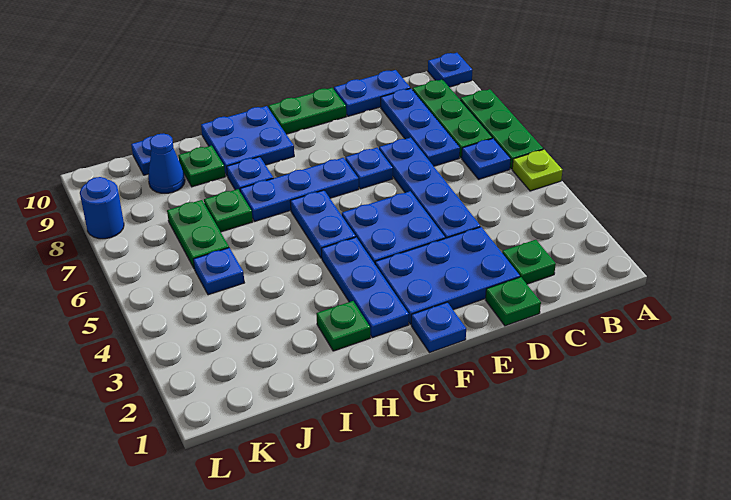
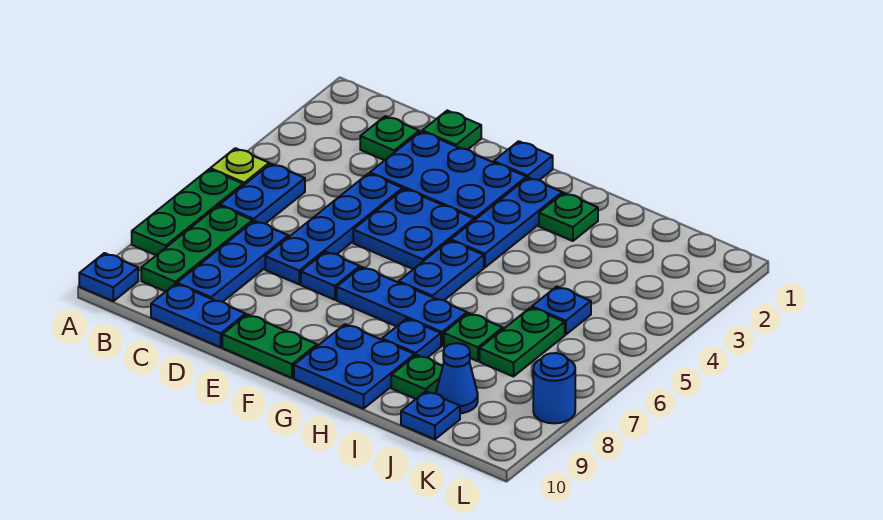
blue plate B6 level 1 -> blue plate B5:B6 level 1

